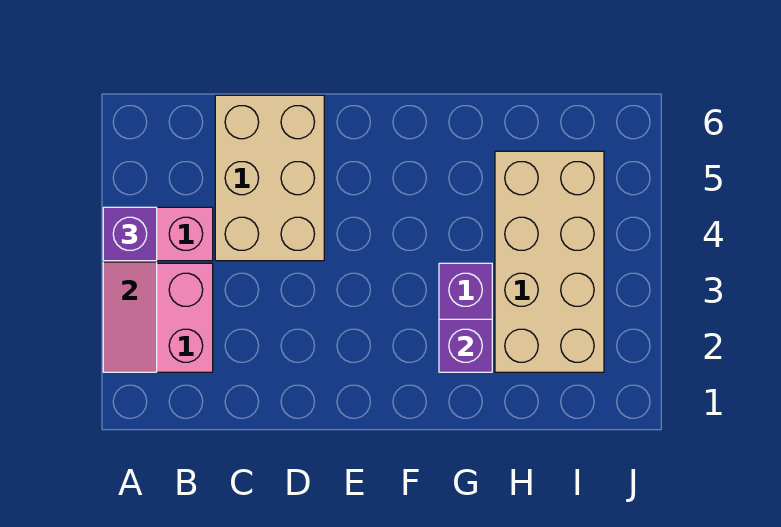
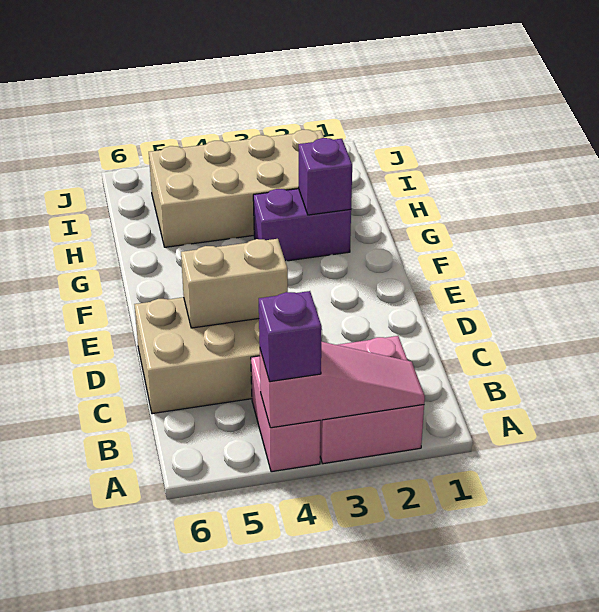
none -> tan brick D4:D5 level 2

